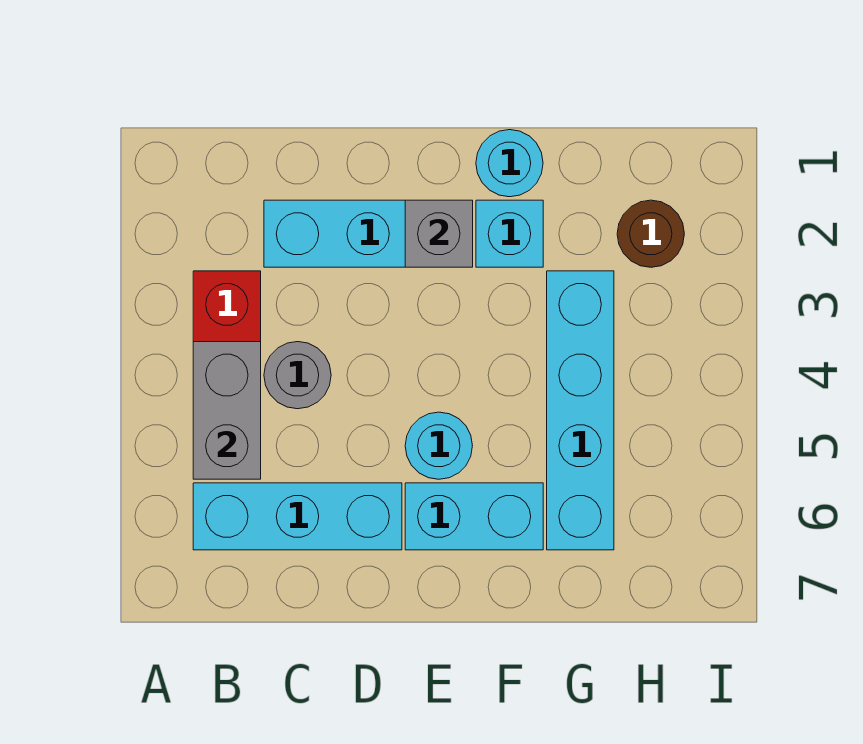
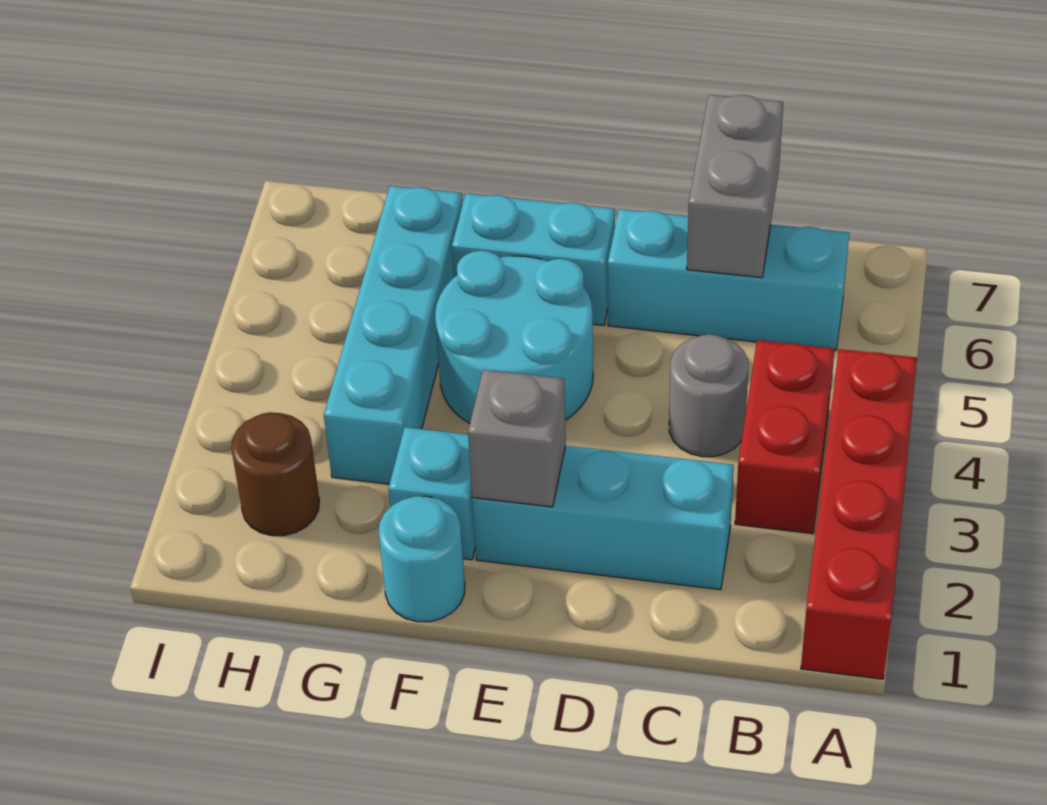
none -> red brick A1:A4 level 1
grey brick B4:B5 level 2 -> grey brick C6:C7 level 2
cyan round brick E5 level 1 -> cyan round brick E4:F5 level 1

